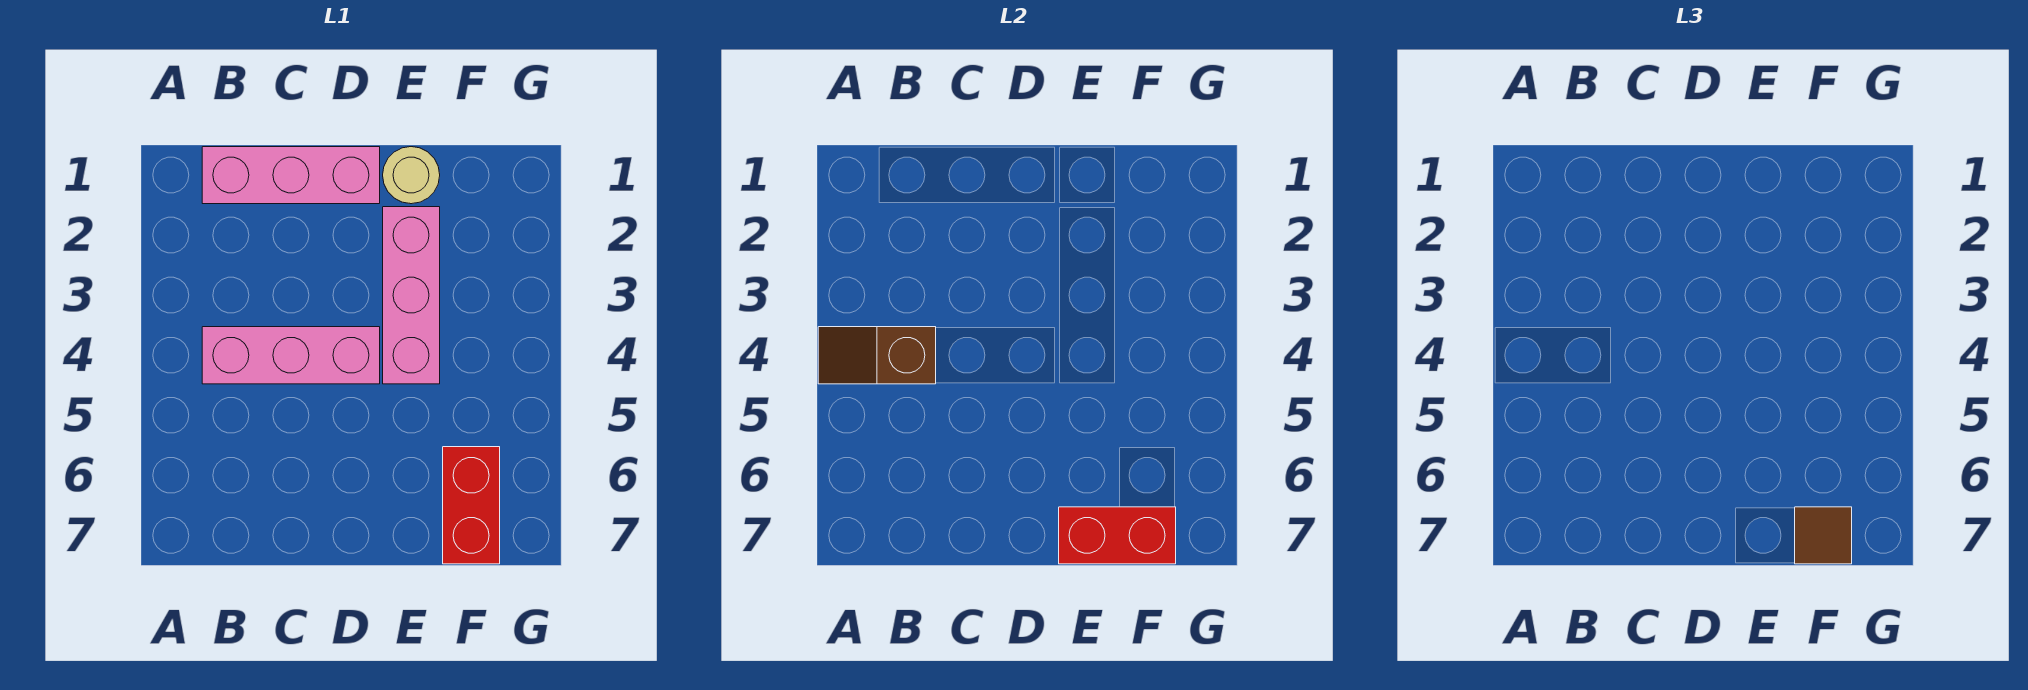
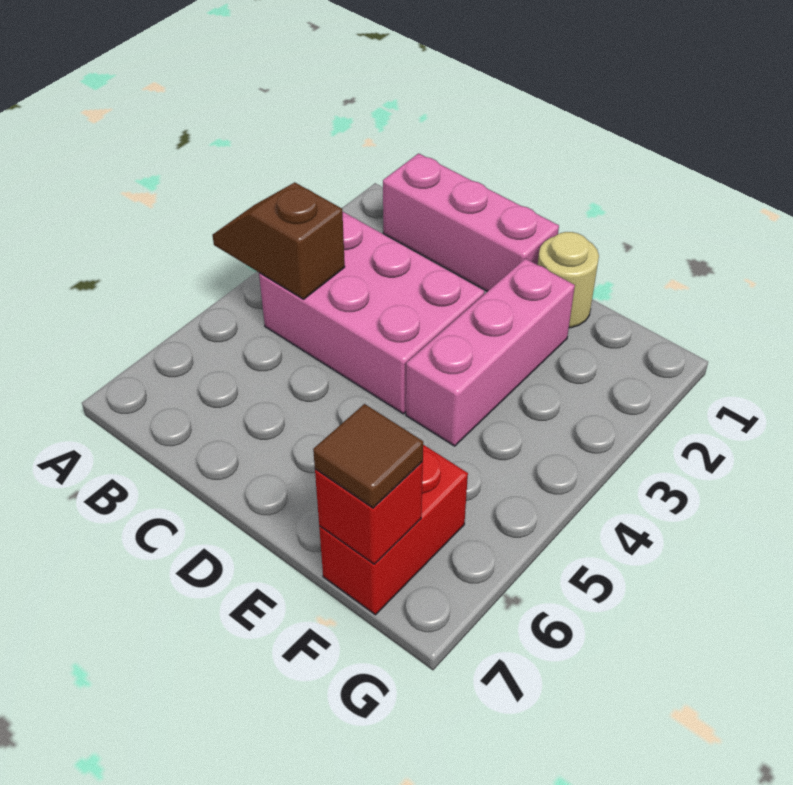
pink brick B4:D4 level 1 -> pink brick B3:D4 level 1
red brick E7:F7 level 2 -> red brick F7 level 2

